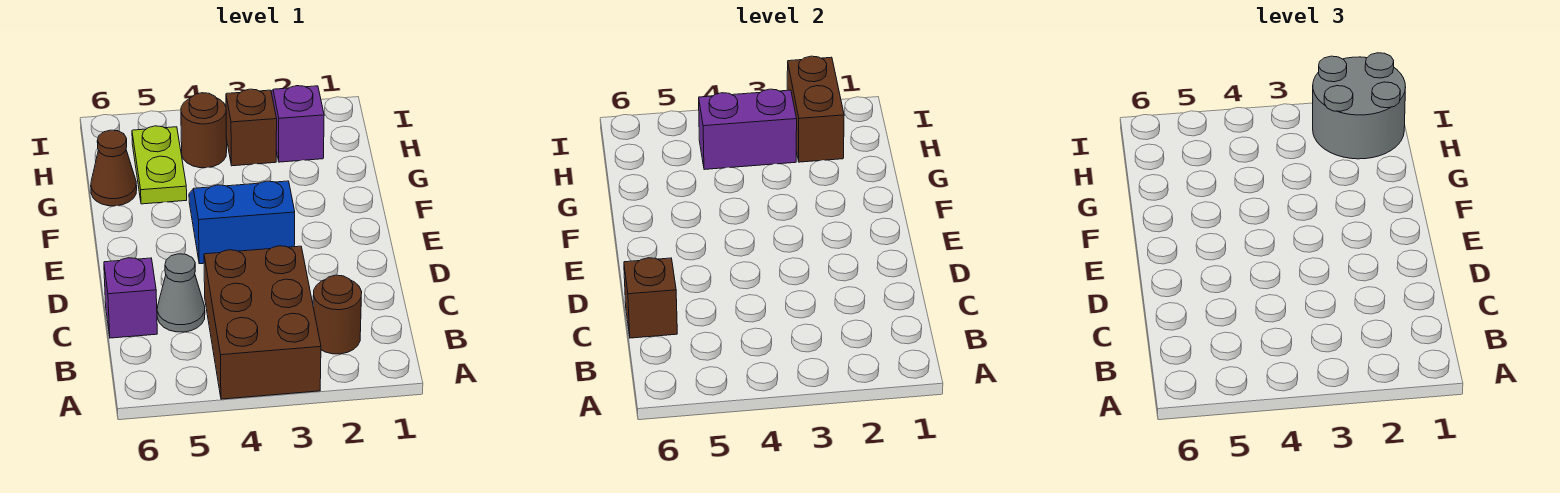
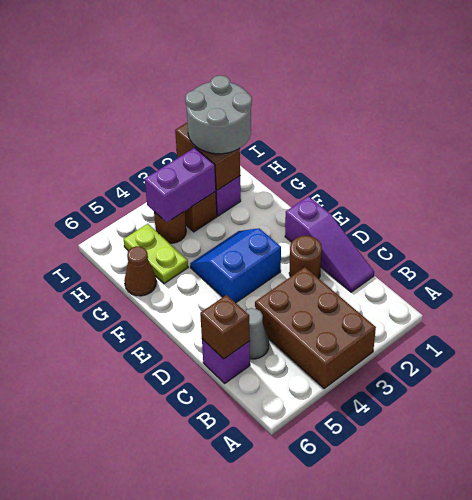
brown round brick B2 level 1 -> brown round brick D2 level 1
none -> purple slope C1:E1 level 1 top E

